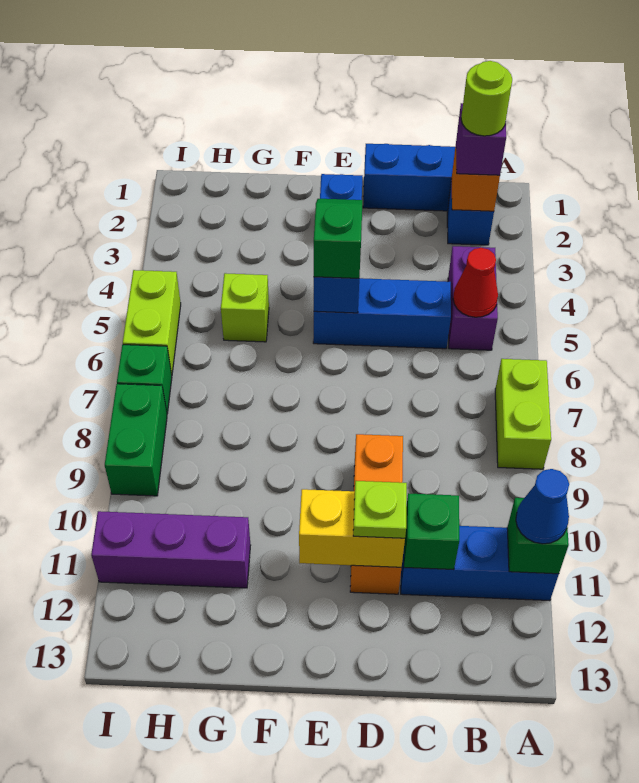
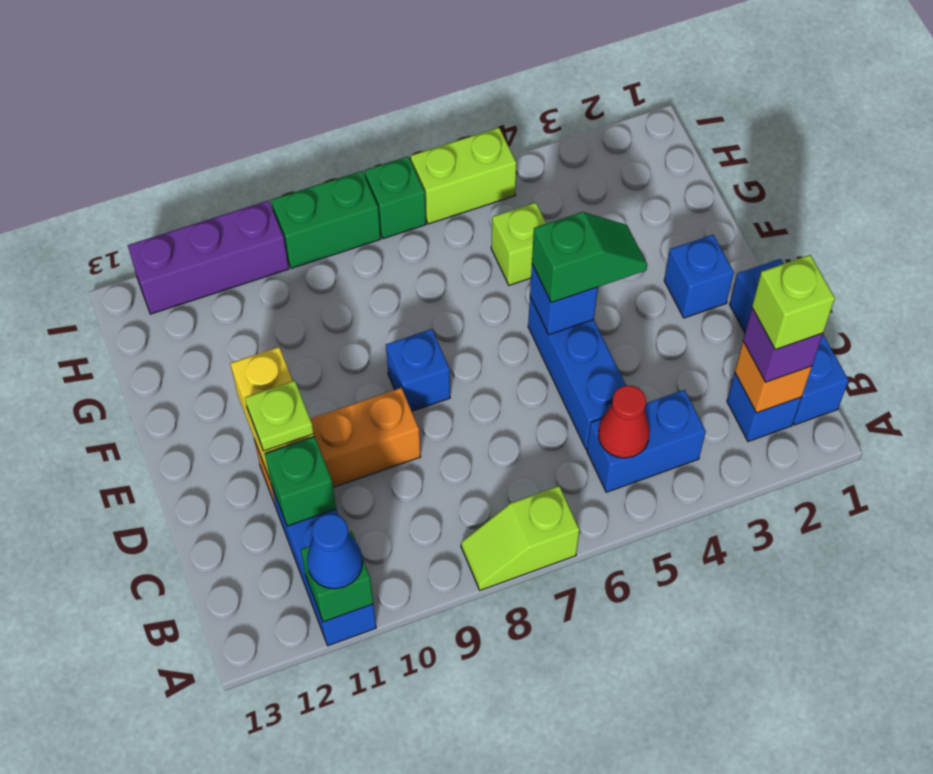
lime brick A7:A8 level 1 -> lime slope A7:A8 level 1 top 7
lime round brick B2 level 4 -> lime brick B2 level 4
purple brick B4:B5 level 1 -> blue brick B4:B5 level 1
none -> blue brick E8 level 1
purple brick G11:I11 level 1 -> purple brick I10:I12 level 1

